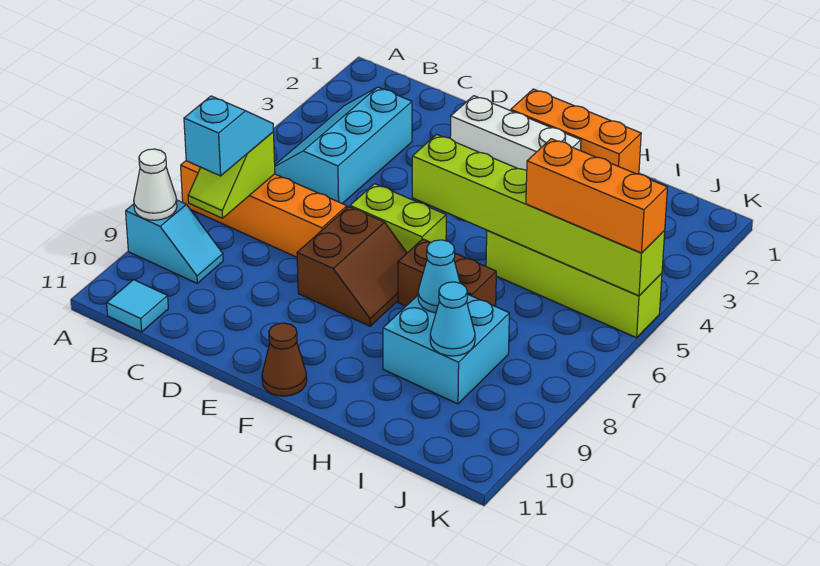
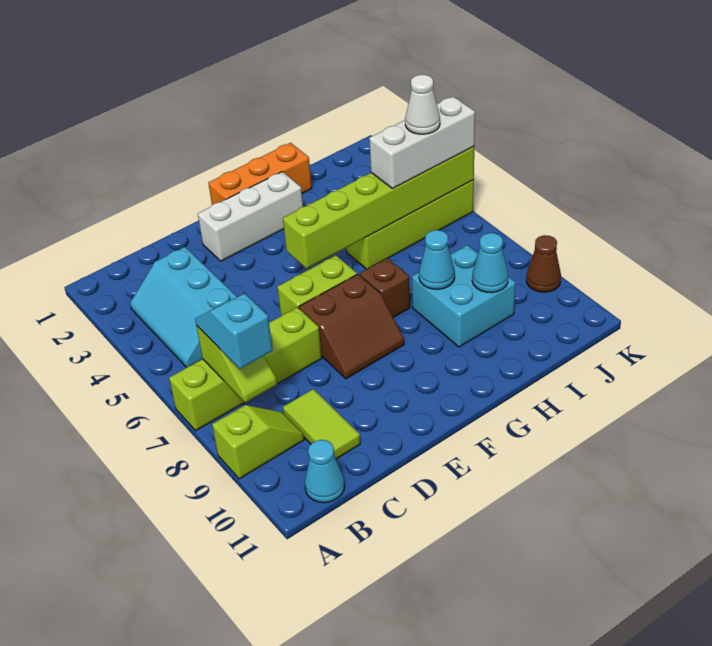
orange brick A7:D7 level 1 -> lime brick A7:D7 level 1
cyan slope A9:B9 level 1 top A -> lime slope A9:B9 level 1 top A
white cone A9 level 2 -> white cone J5 level 4
cyan tile B11 level 1 -> cyan cone B11 level 1
none -> lime tile C9:C10 level 1
brown slope E7:F8 level 1 top E -> brown slope E7:F8 level 1 top 7
brown cone F11 level 1 -> brown cone K9 level 1
brown brick G7:H7 level 1 -> brown brick G7 level 1
orange brick I5:K5 level 3 -> white brick I5:K5 level 3

